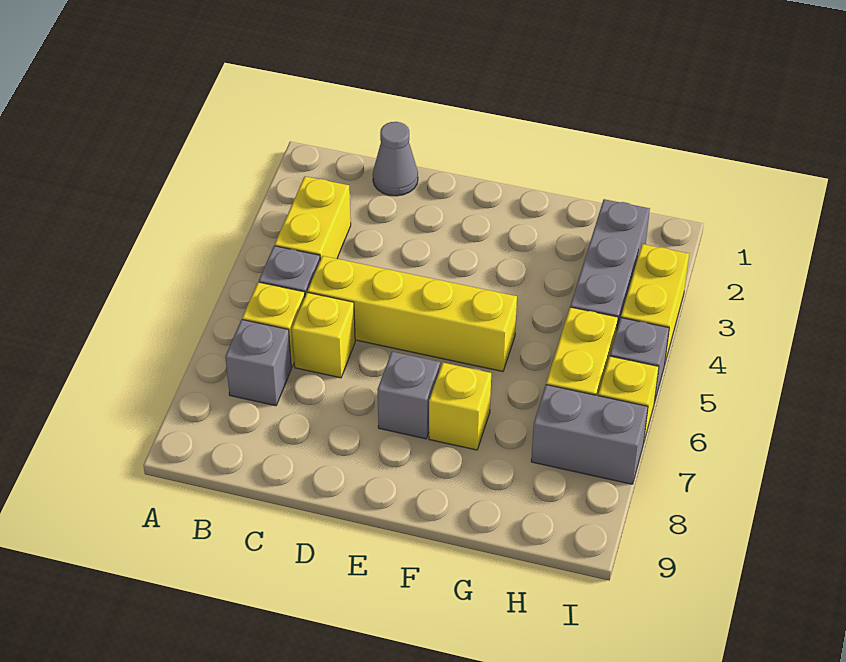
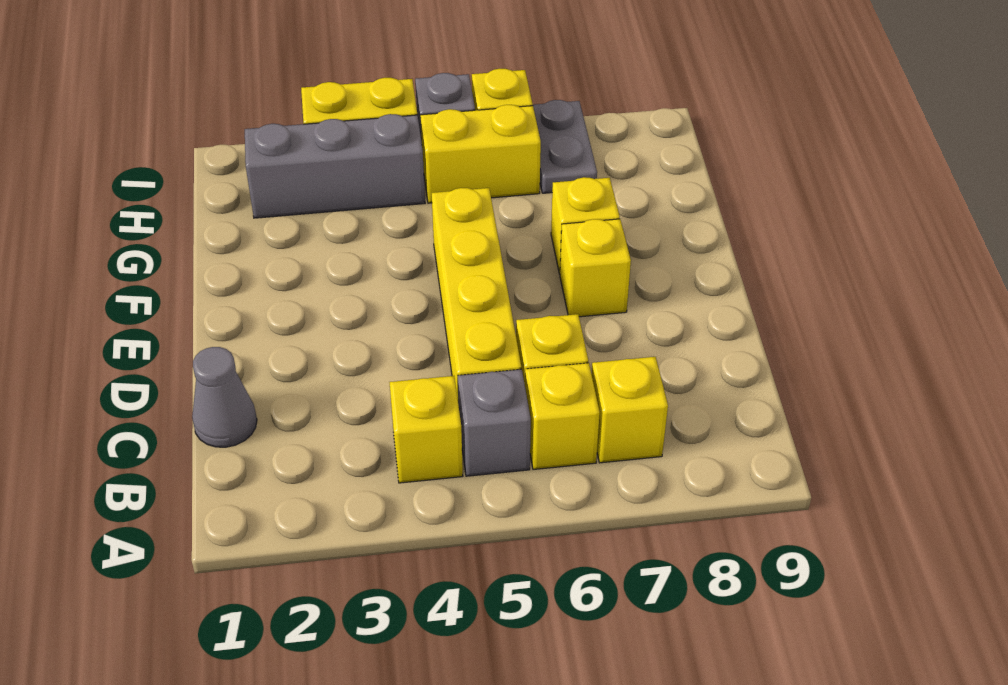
yellow brick B3:B4 level 1 -> yellow brick B4 level 1
grey brick B7 level 1 -> yellow brick B7 level 1
grey brick E7 level 1 -> yellow brick E7 level 1
grey brick H7:I7 level 1 -> grey plate H7:I7 level 1

